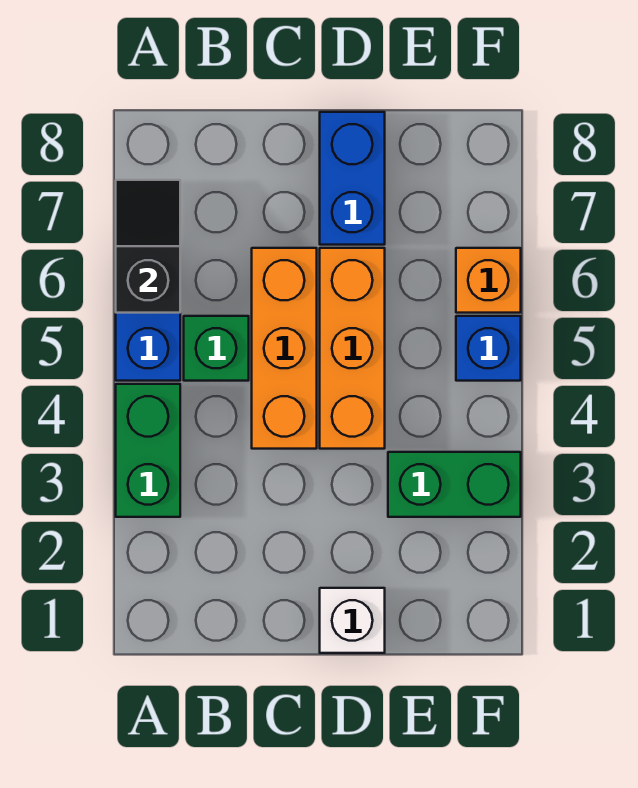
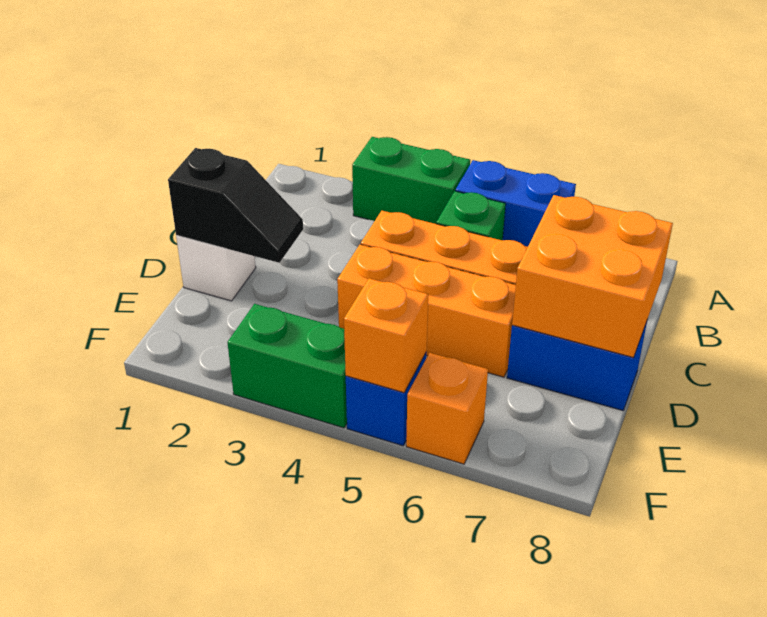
black slope A6:A7 level 2 top 6 -> black slope D1:D2 level 2 top 1
none -> orange brick C7:D8 level 2
green brick E3:F3 level 1 -> green brick F3:F4 level 1
none -> orange brick F5 level 2

